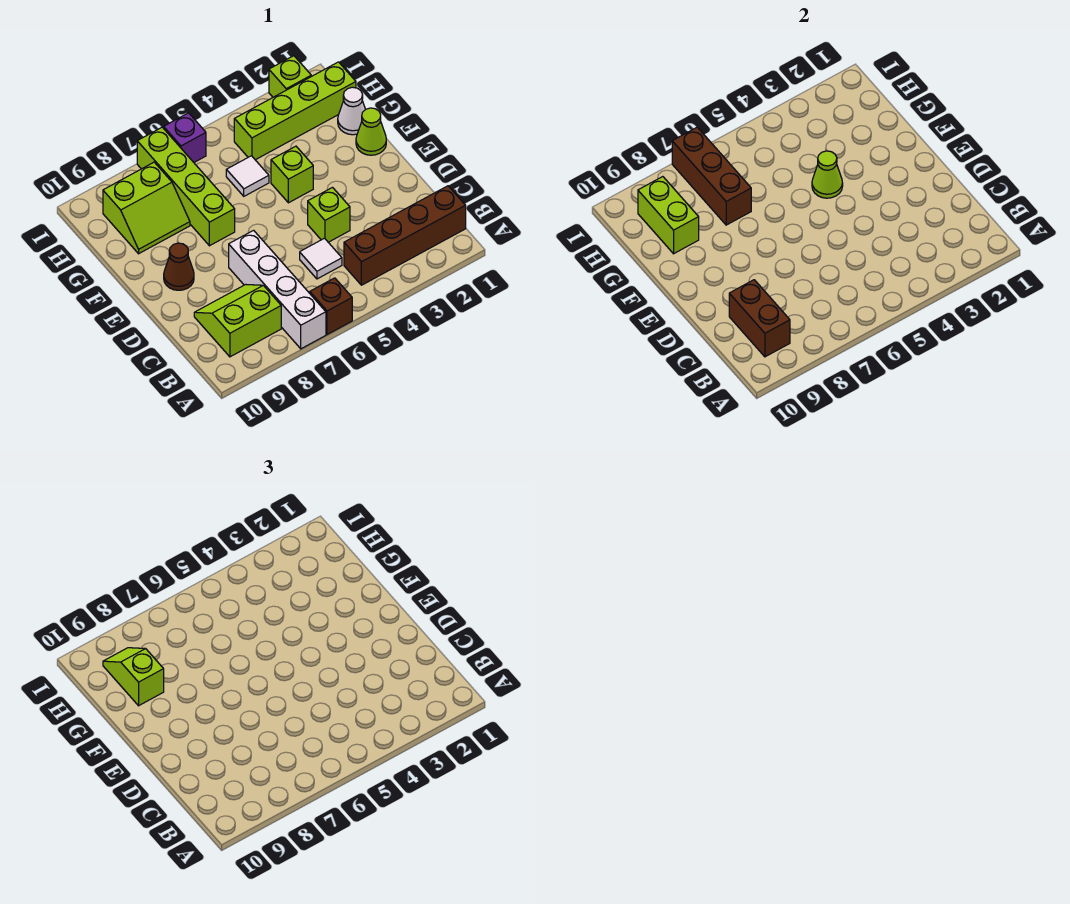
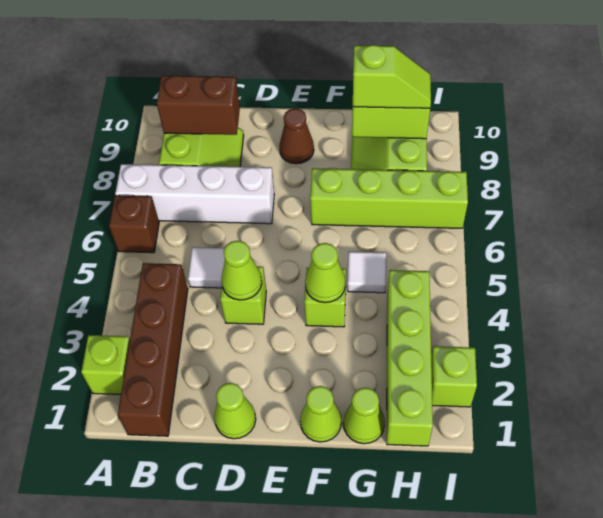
none -> lime brick A2 level 1
none -> lime cone D1 level 1
none -> lime cone D4 level 2
white cone G1 level 1 -> lime cone G1 level 1
brown brick G7:I7 level 2 -> none
purple brick I6 level 1 -> none

